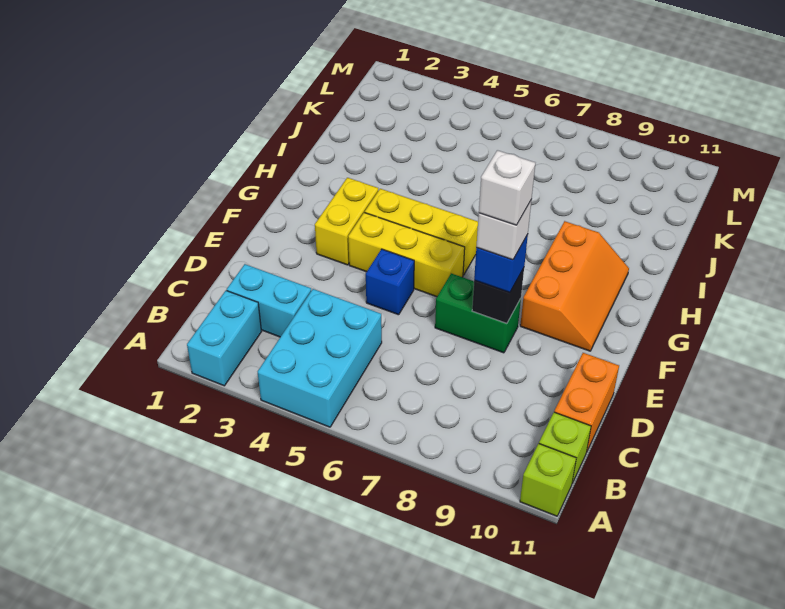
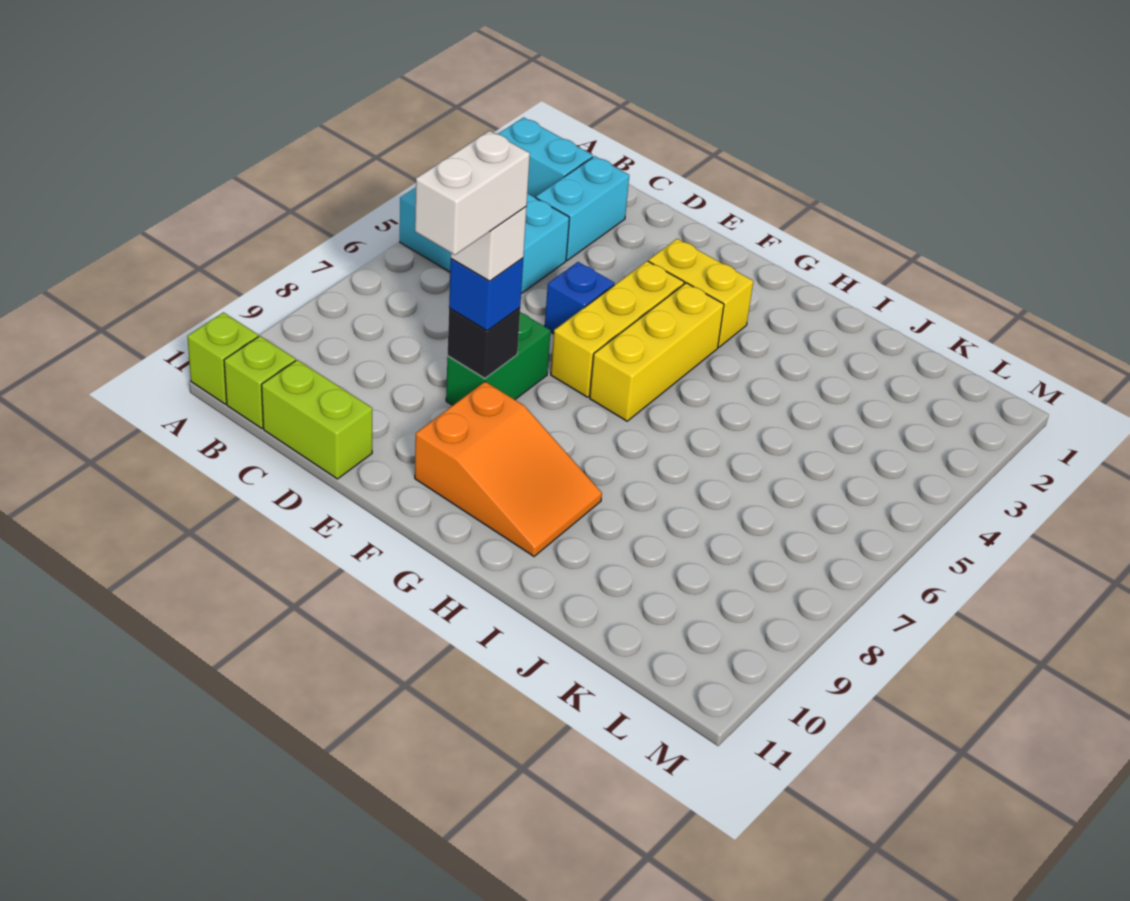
orange brick C11:D11 level 1 -> lime brick C11:D11 level 1
white brick E8 level 5 -> white brick E8:E9 level 5
orange slope F9:H10 level 1 top 9 -> orange slope F9:H10 level 1 top F

